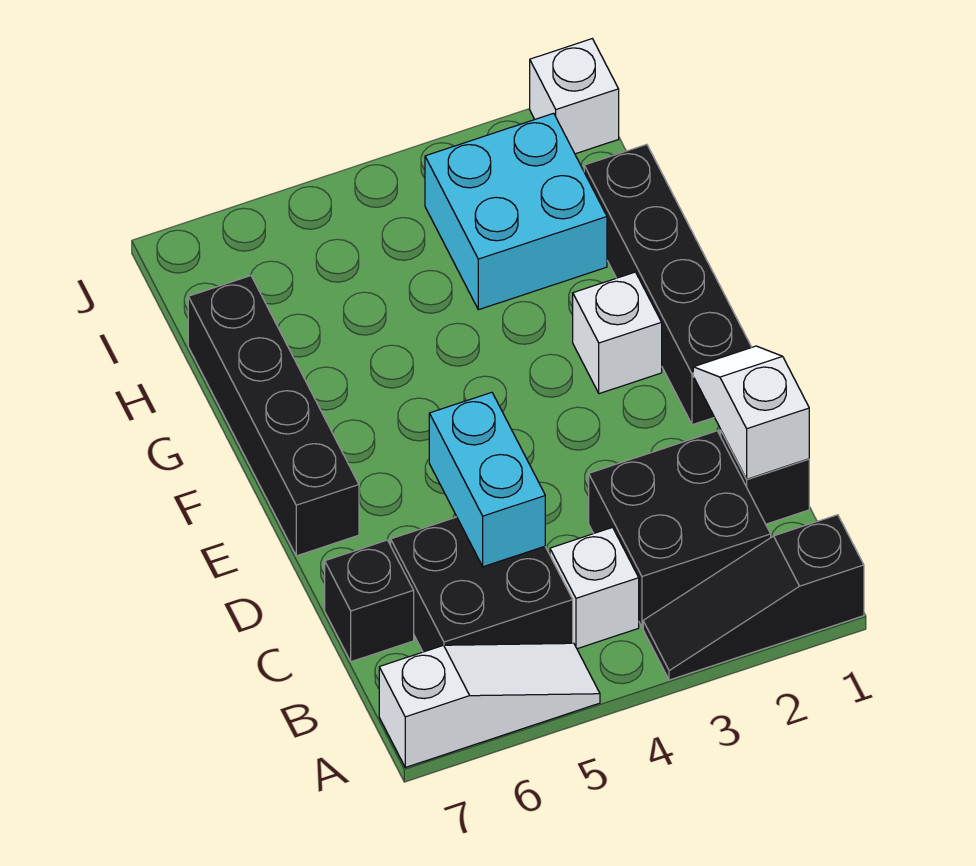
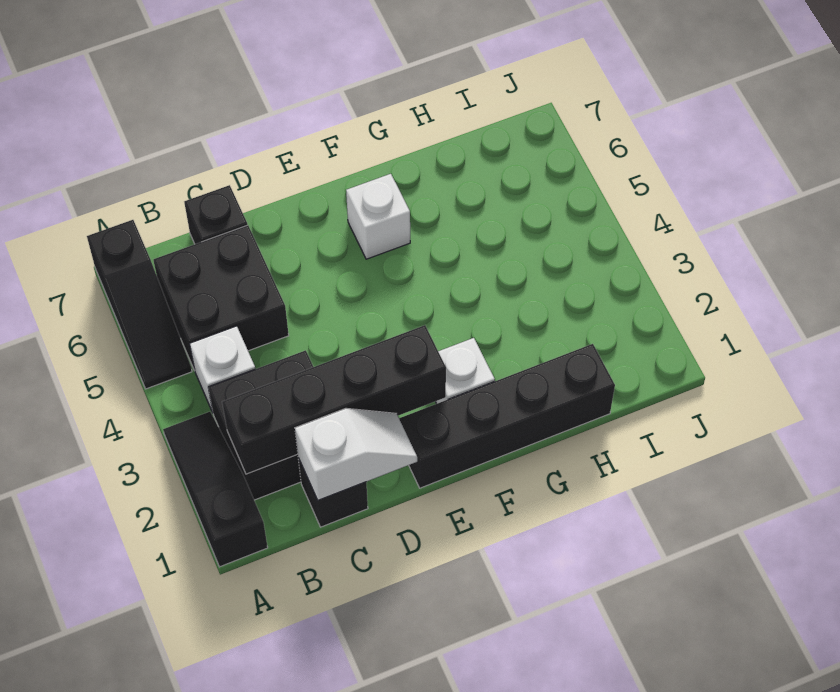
white slope A5:A7 level 1 top 7 -> black slope A5:A7 level 1 top 7
cyan brick C5:D5 level 2 -> none
black brick E7:H7 level 1 -> black brick B2:E2 level 2
cyan brick H2:I3 level 1 -> none
white brick J1 level 1 -> white brick F6 level 1

